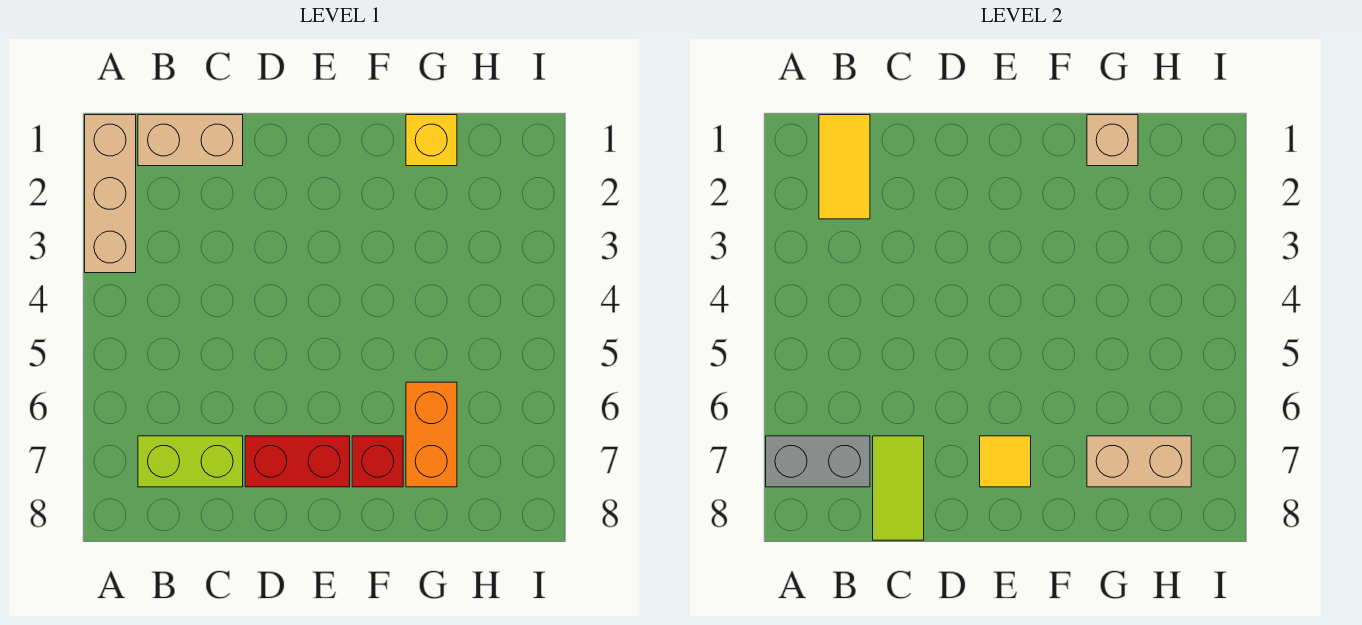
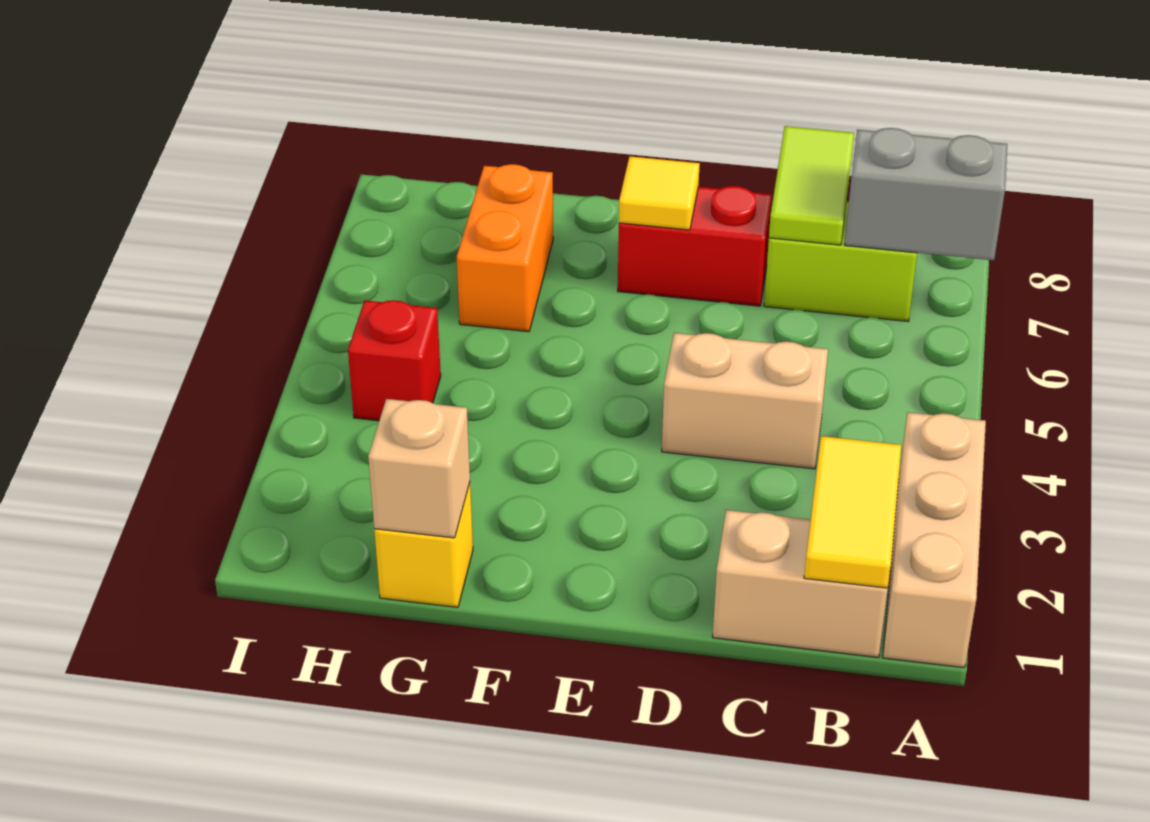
red brick F7 level 1 -> red brick H4 level 1
tan brick G7:H7 level 2 -> tan brick C4:D4 level 1

